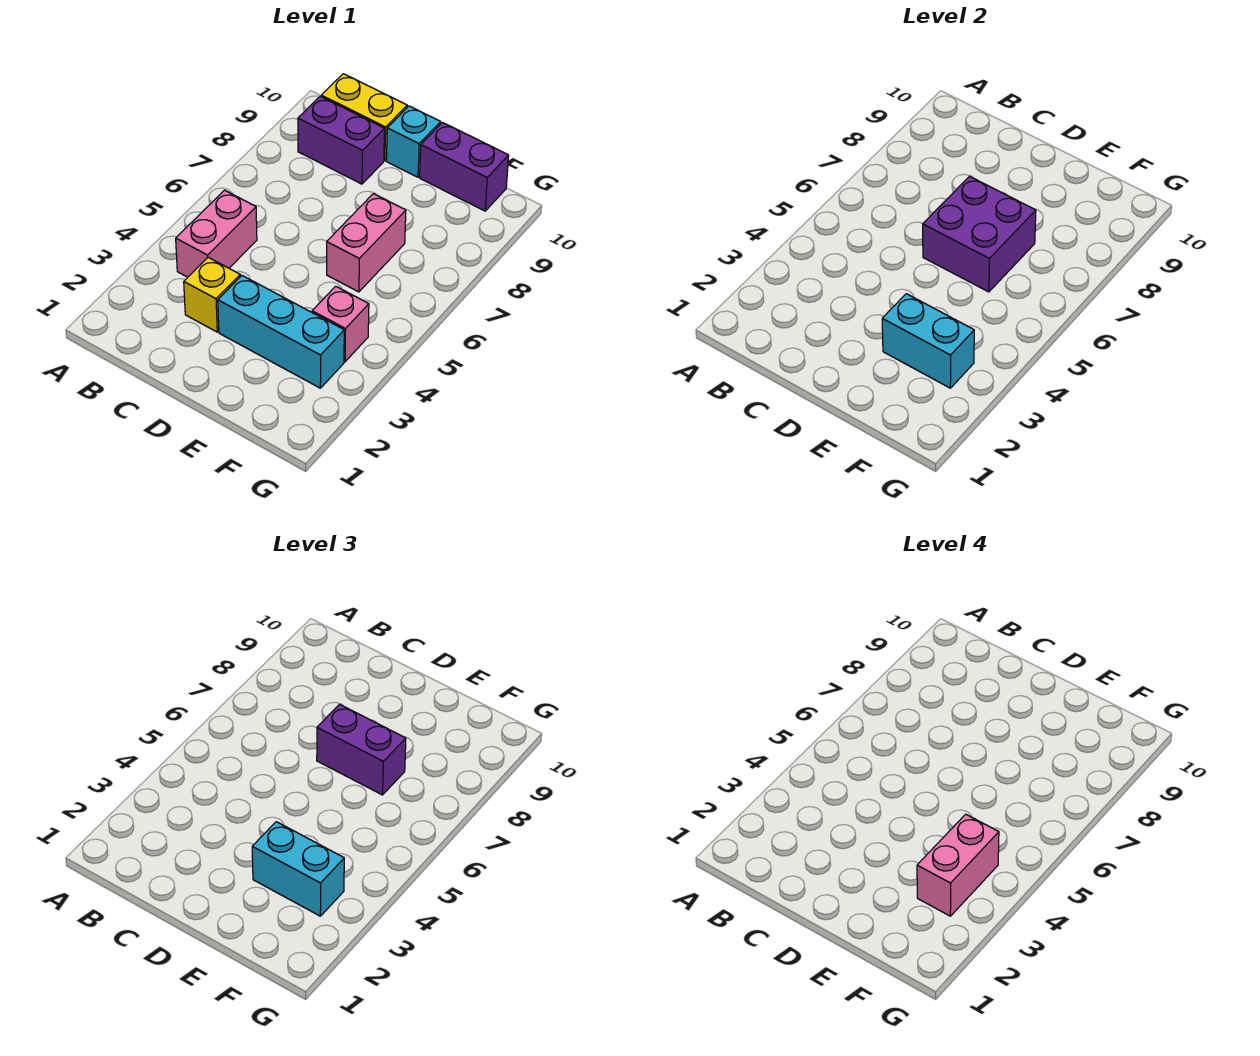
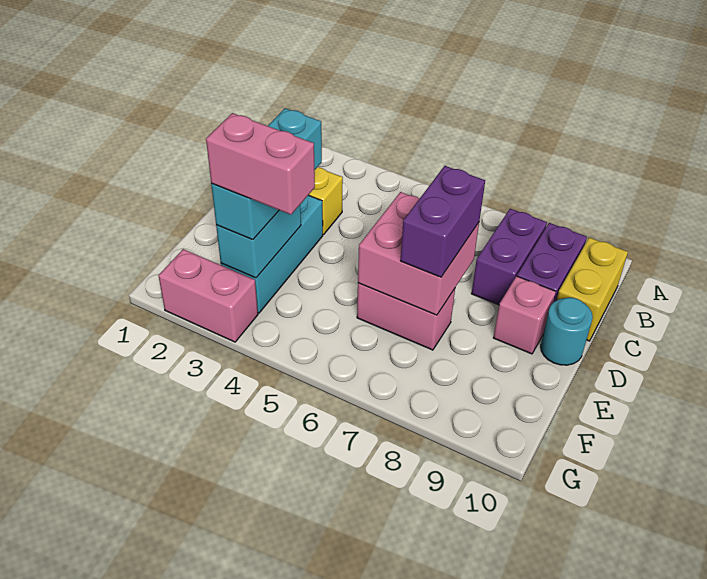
pink brick B4:B5 level 1 -> pink brick G2:G3 level 1
purple brick D6:E7 level 2 -> pink brick D6:E7 level 2
cyan brick D10 level 1 -> cyan round brick D10 level 1
cyan brick E3:F3 level 3 -> cyan brick D3:F3 level 3
purple brick E10:F10 level 1 -> purple brick B8:C8 level 1
pink brick F4 level 1 -> pink brick D9 level 1

